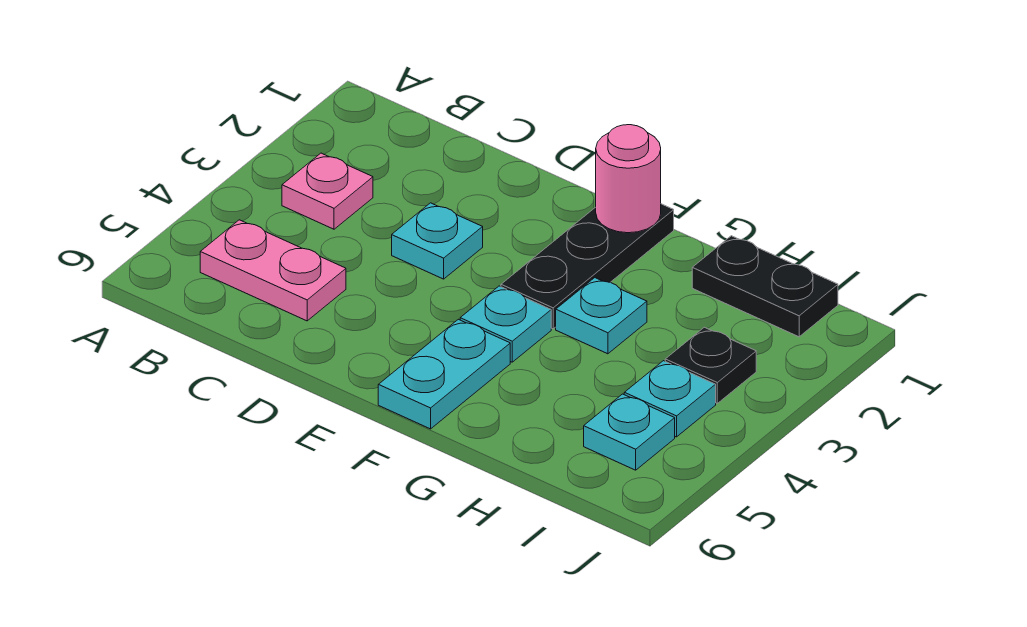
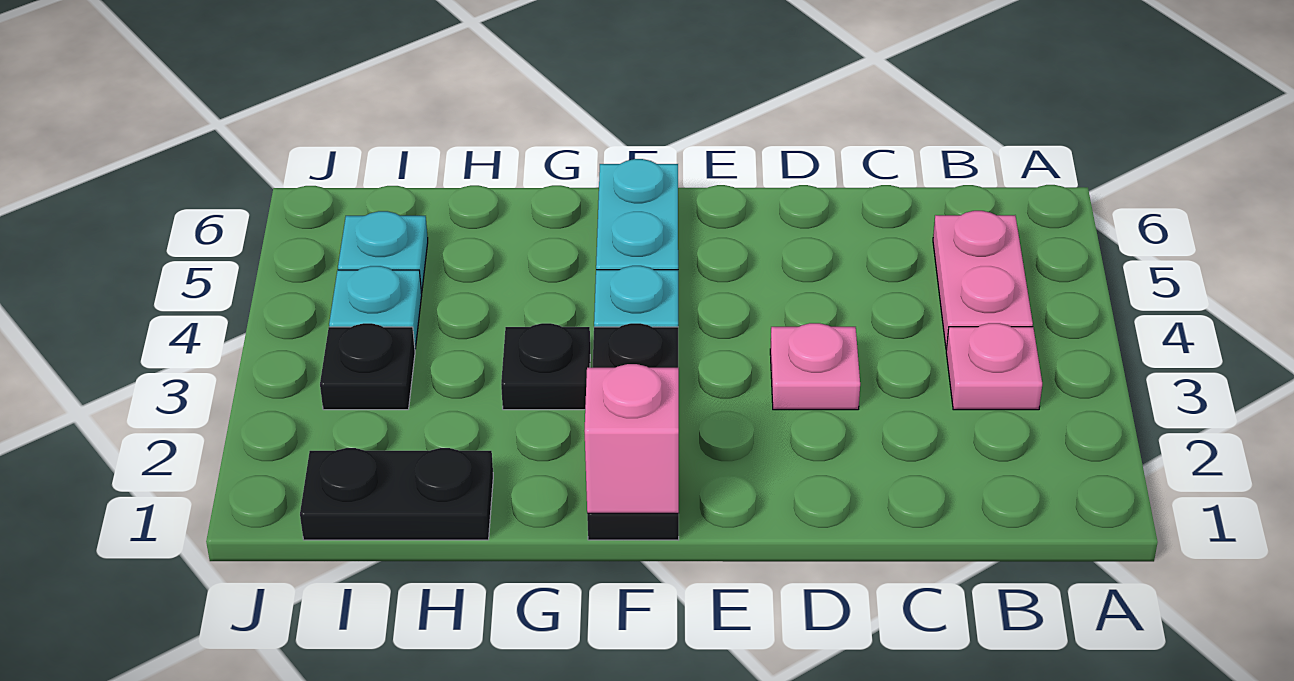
pink plate B5:C5 level 1 -> pink plate B4:B5 level 1
cyan plate D3 level 1 -> pink plate D3 level 1
pink round brick F1 level 2 -> pink brick F1 level 2
cyan plate G3 level 1 -> black plate G3 level 1

